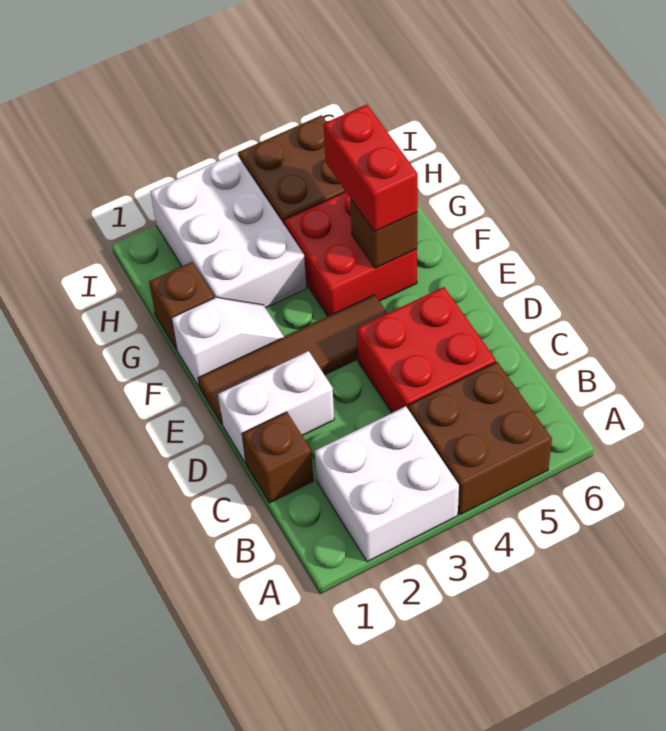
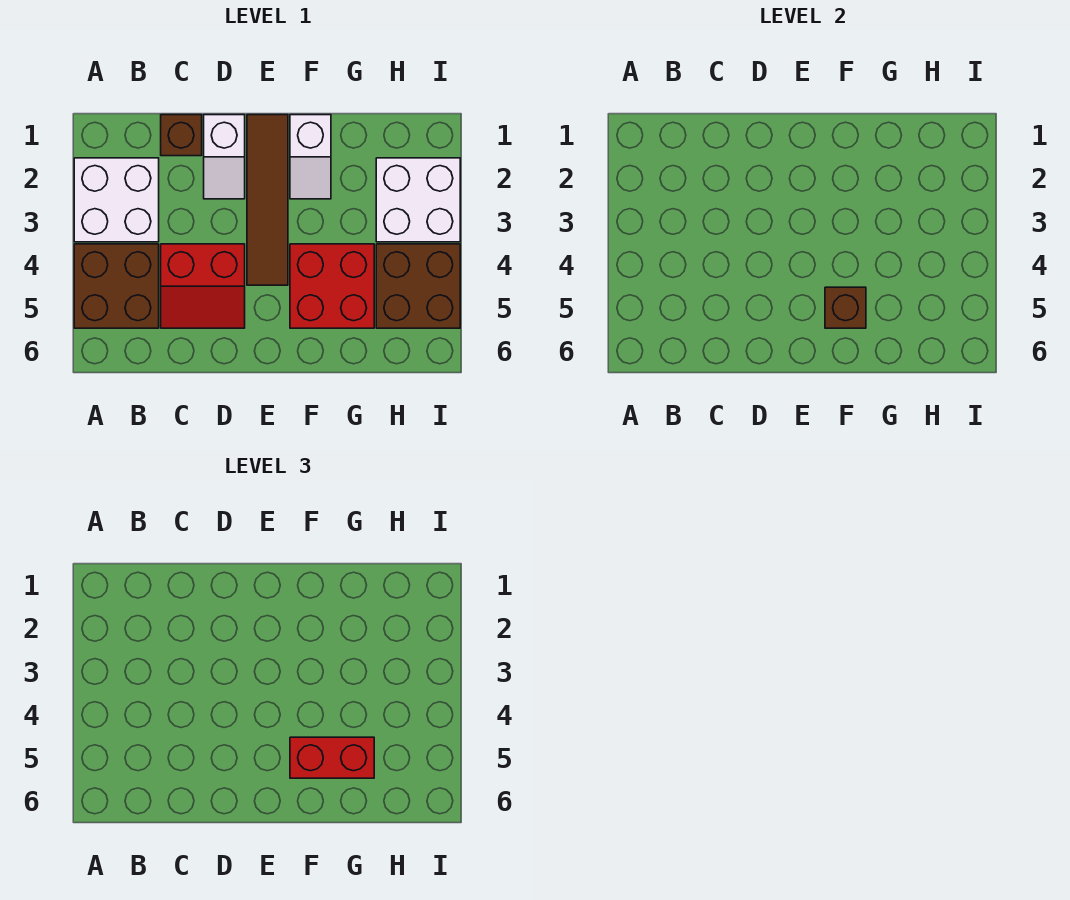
red brick C4:D5 level 1 -> red slope C4:D5 level 1 top 4
white brick D1:D2 level 1 -> white slope D1:D2 level 1 top 1
brown brick G1 level 1 -> none
white brick G2:I3 level 1 -> white brick H2:I3 level 1

